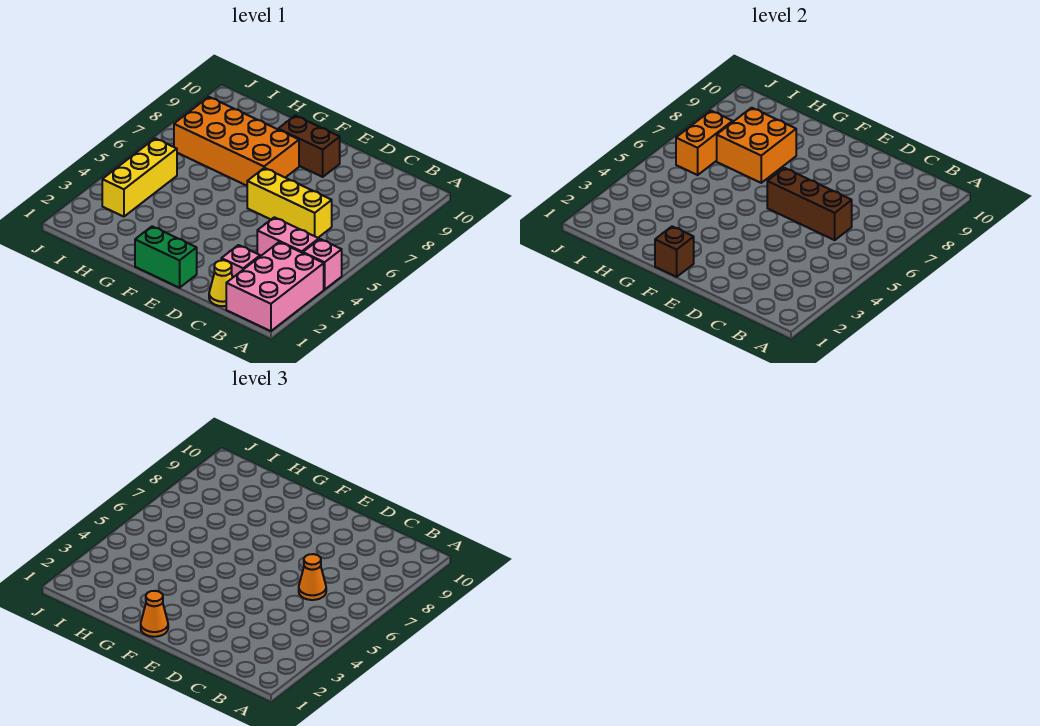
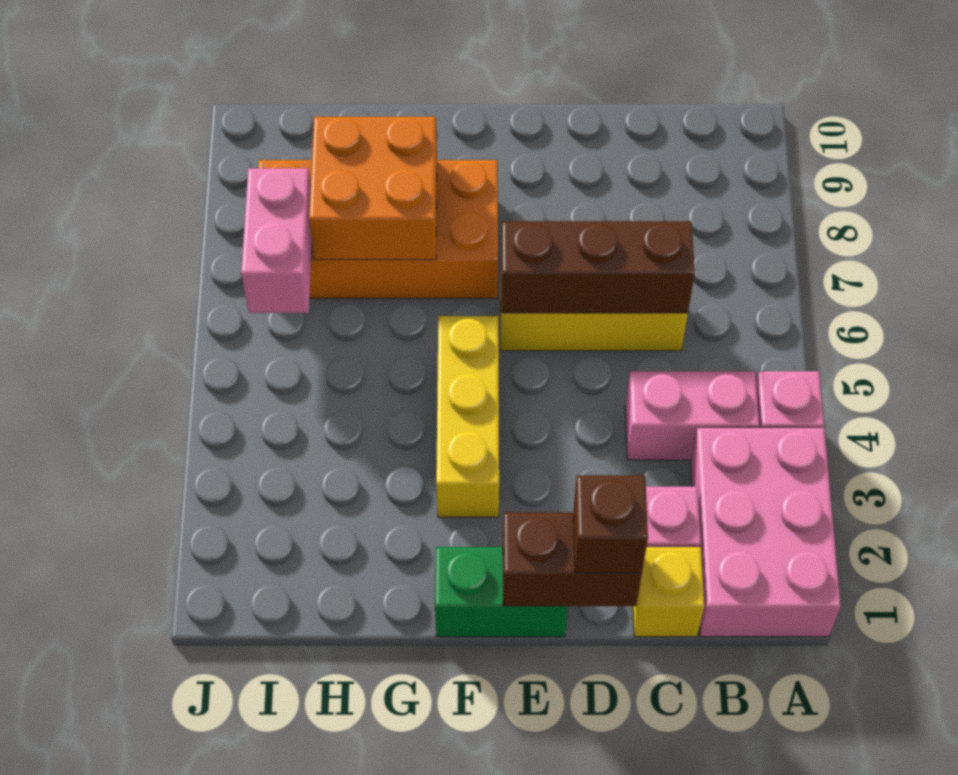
yellow cone C1 level 1 -> yellow brick C1 level 1
orange cone C6 level 3 -> none
brown brick E9:F9 level 1 -> brown brick D1:E1 level 2
brown brick F1 level 2 -> brown brick D1 level 3
orange cone F1 level 3 -> none
yellow brick I3:I5 level 1 -> yellow brick F3:F5 level 1
orange brick I6:I7 level 2 -> pink brick I6:I7 level 2

